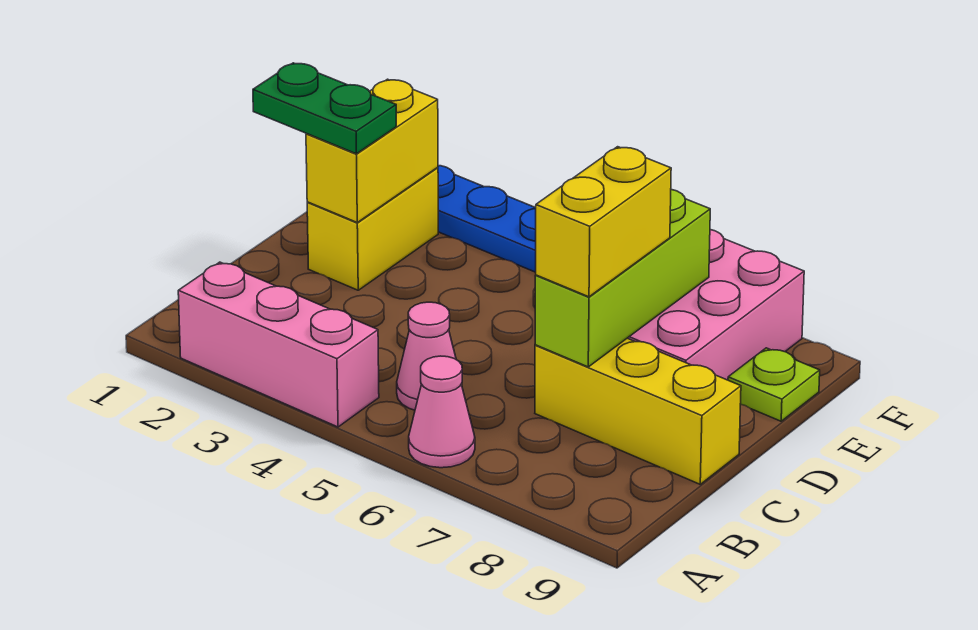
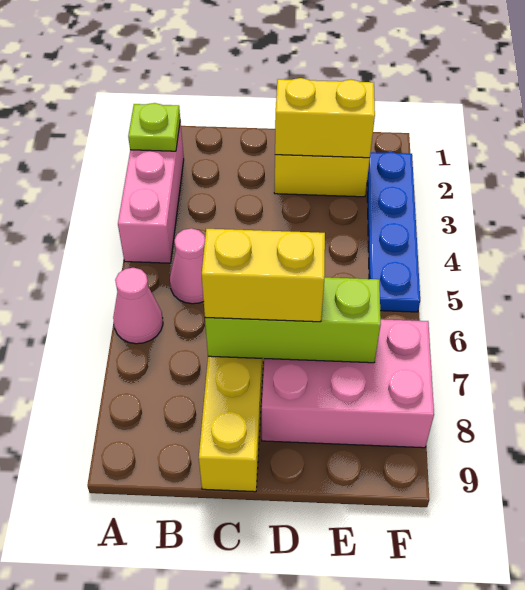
green plate D1:D2 level 3 -> none
lime plate E9 level 1 -> lime plate A2 level 2

